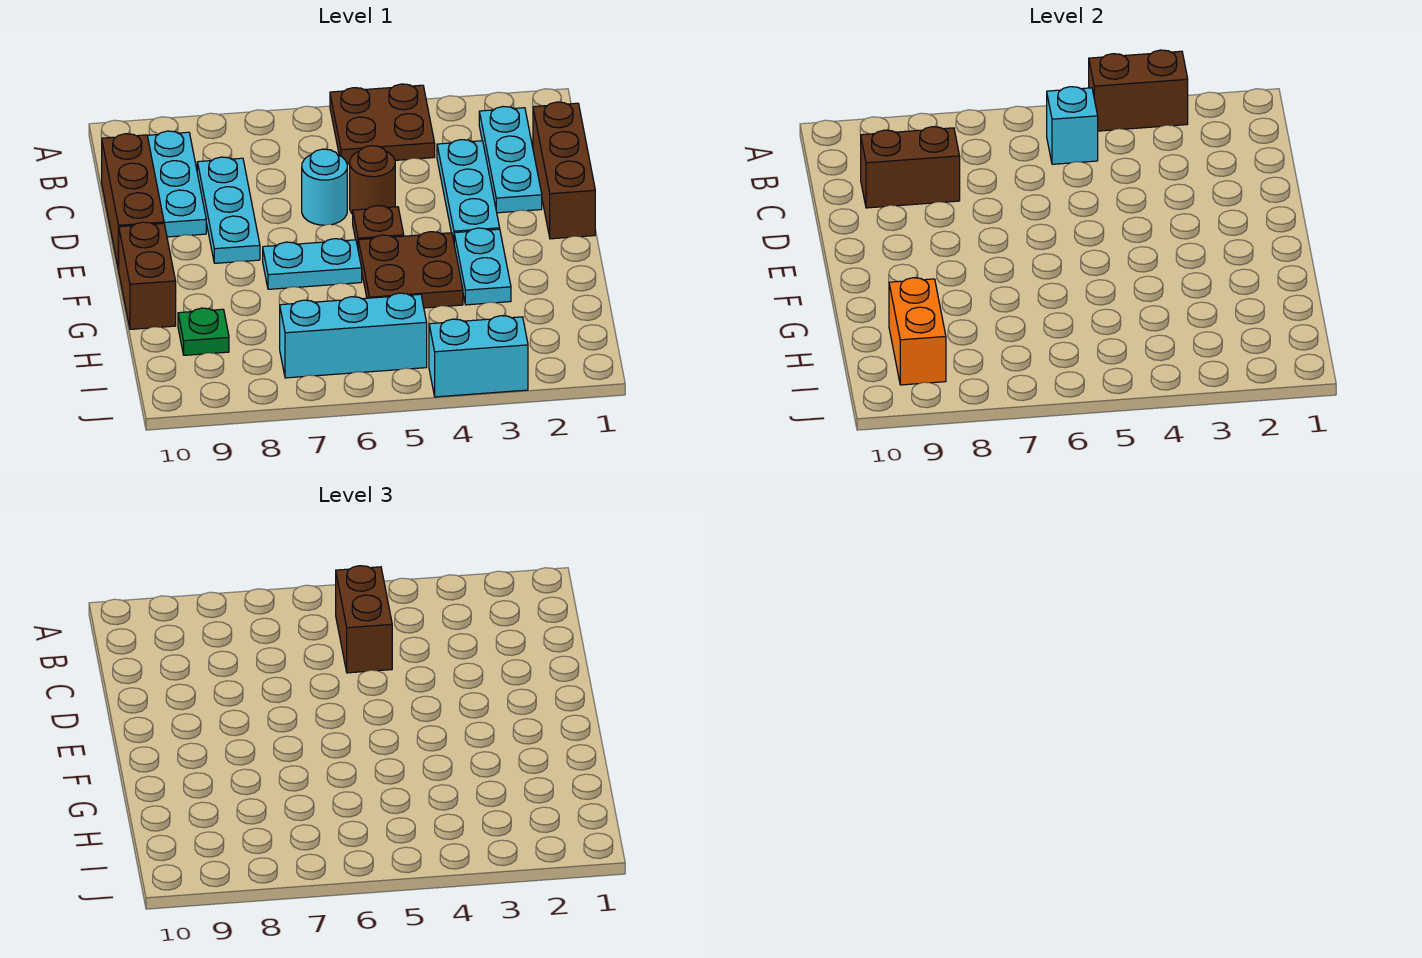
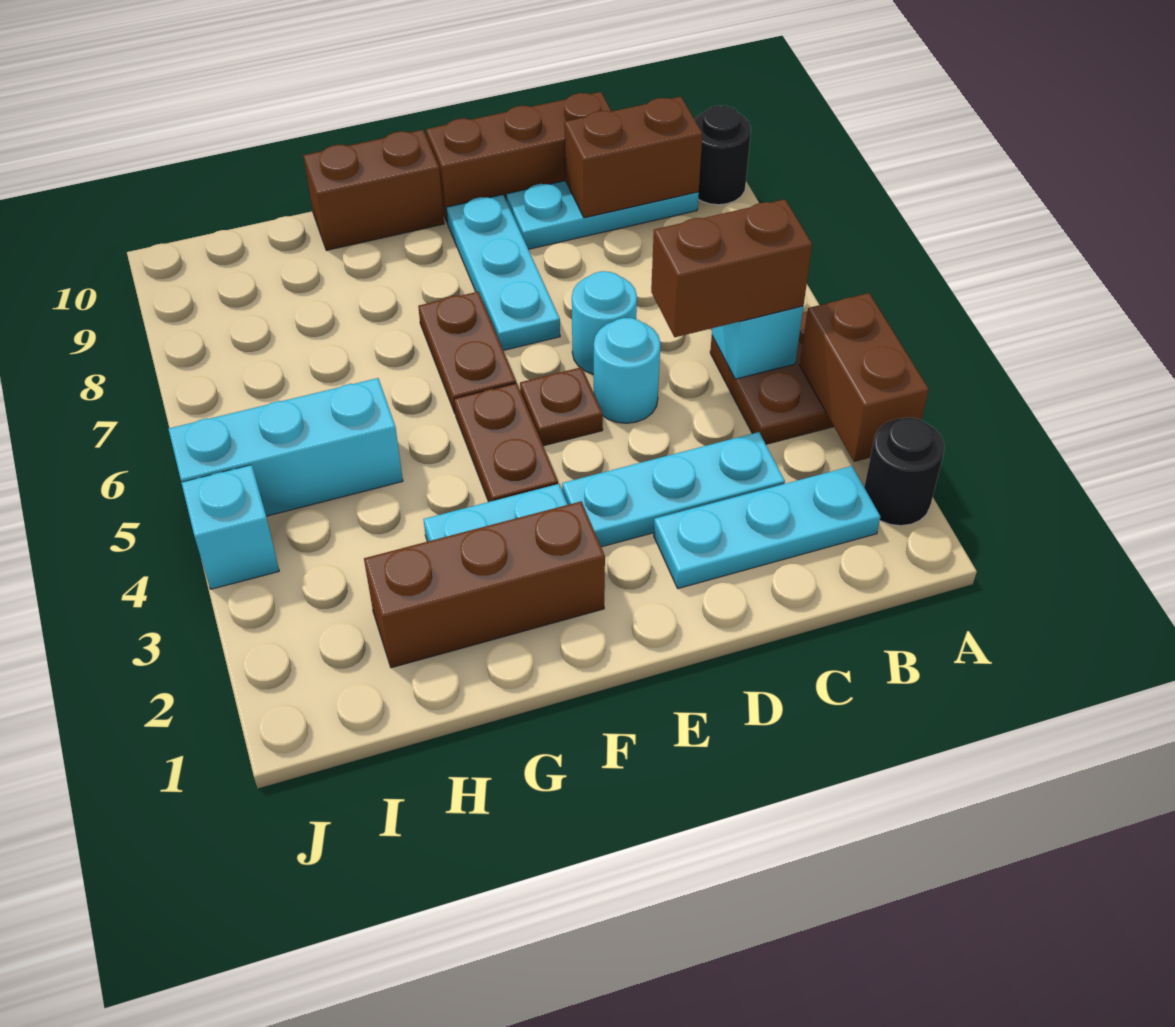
none -> black round brick A2 level 1
none -> black round brick A9 level 1
brown brick C1:E1 level 1 -> brown brick F2:H2 level 1
cyan plate C8:E8 level 1 -> cyan plate E7:E9 level 1
brown brick C8:C9 level 2 -> brown brick B9:C9 level 2
brown round brick D5 level 1 -> cyan round brick D5 level 1
brown plate F4:G5 level 1 -> brown plate F4:F5 level 1
cyan plate F6:F7 level 1 -> brown plate F6:F7 level 1
green plate H9 level 1 -> none
orange brick H9:I9 level 2 -> none
cyan brick I5:I7 level 1 -> cyan brick H5:J5 level 1
cyan brick J3:J4 level 1 -> cyan brick J4 level 1

